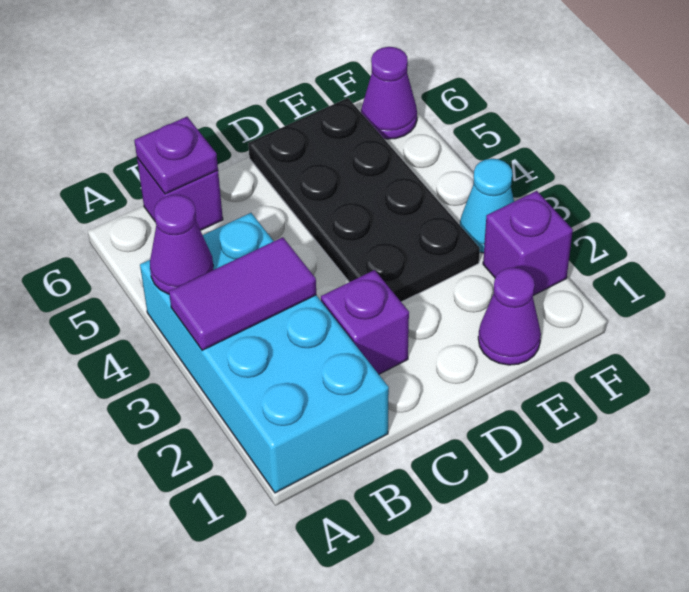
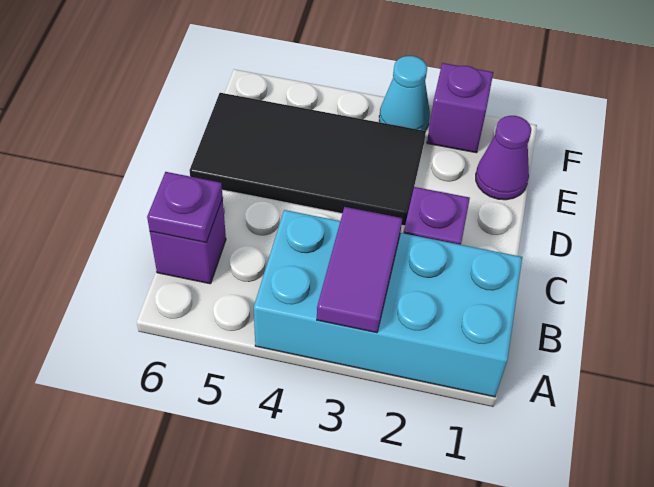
purple cone A4 level 2 -> none
black plate D3:E6 level 1 -> black tile D3:E6 level 1
purple cone F6 level 1 -> none

